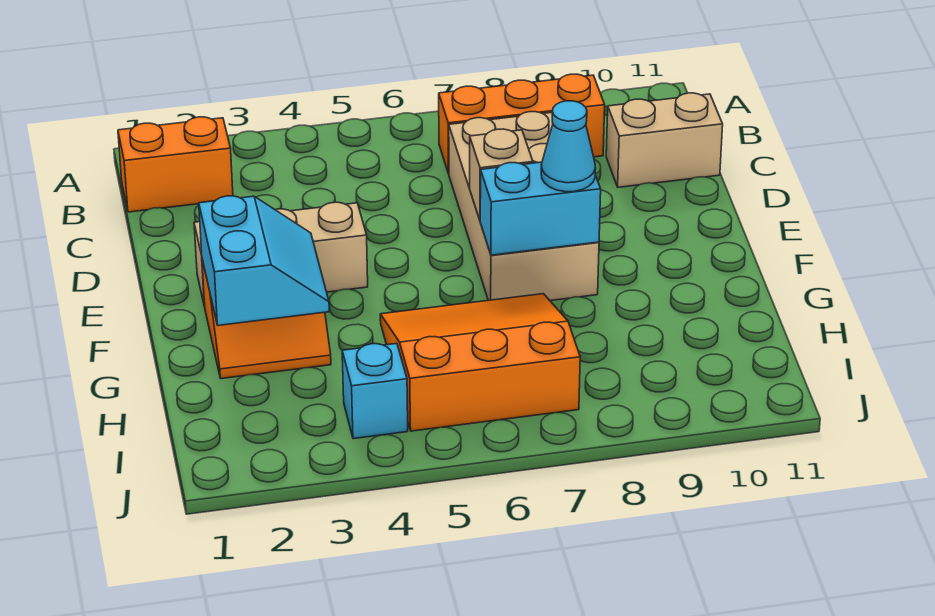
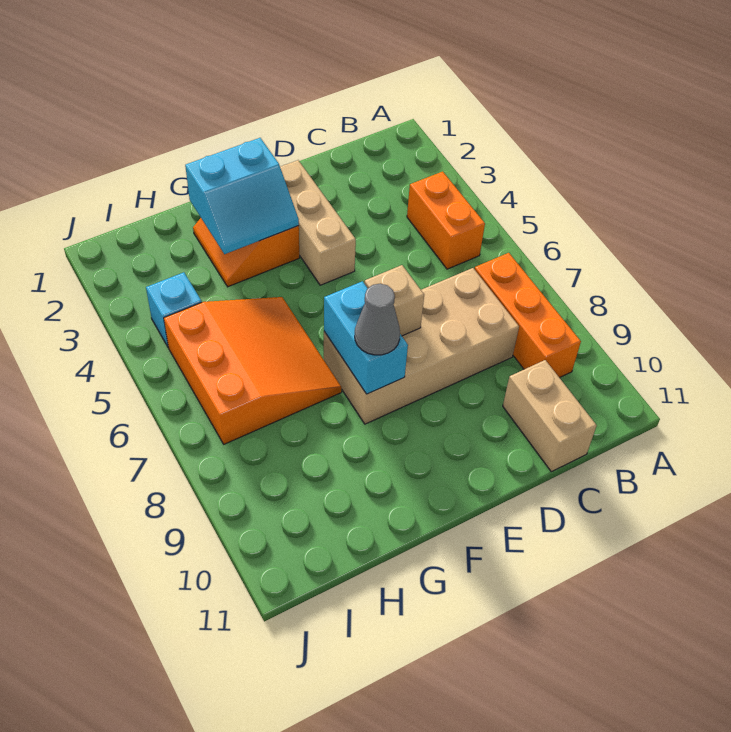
orange brick B1:B2 level 1 -> orange brick B4:B5 level 1
cyan cone F8 level 3 -> grey cone F8 level 3

